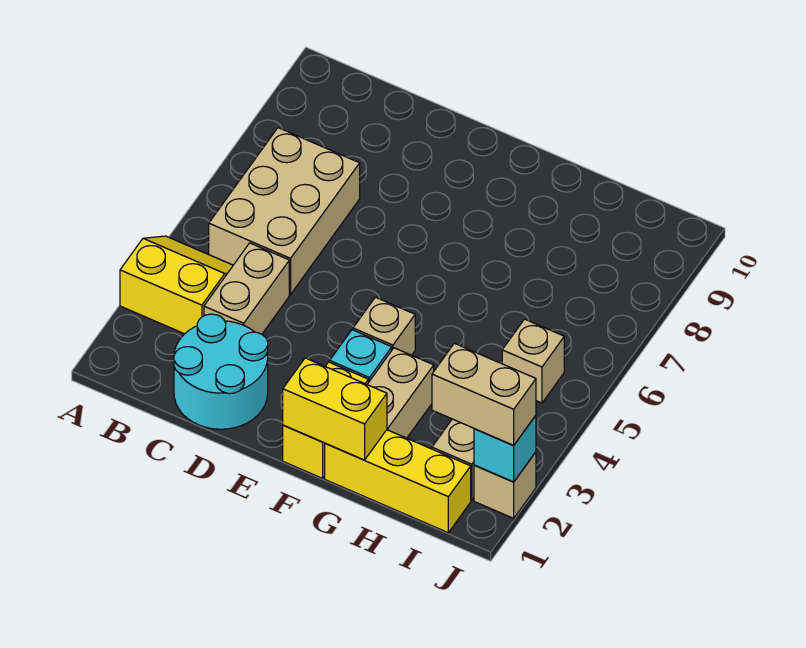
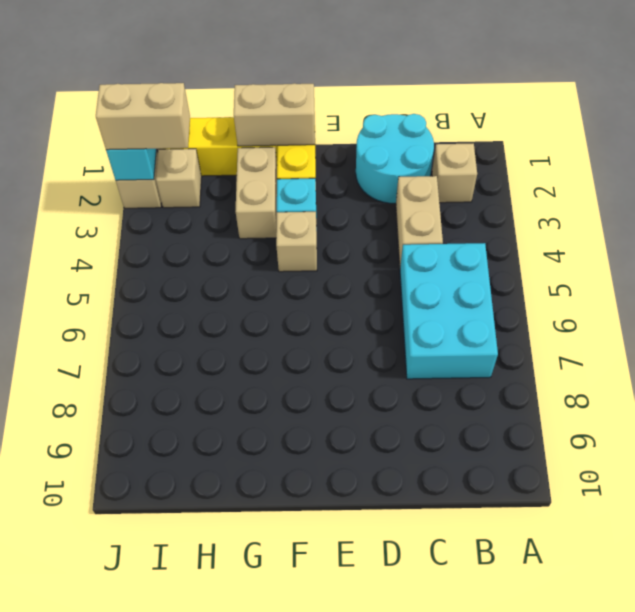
yellow slope A3:B4 level 1 top 3 -> none
tan brick B5:C7 level 1 -> cyan brick B5:C7 level 1
yellow brick F1:G1 level 2 -> tan brick F1:G1 level 2
tan brick I5 level 1 -> tan brick B2 level 1

